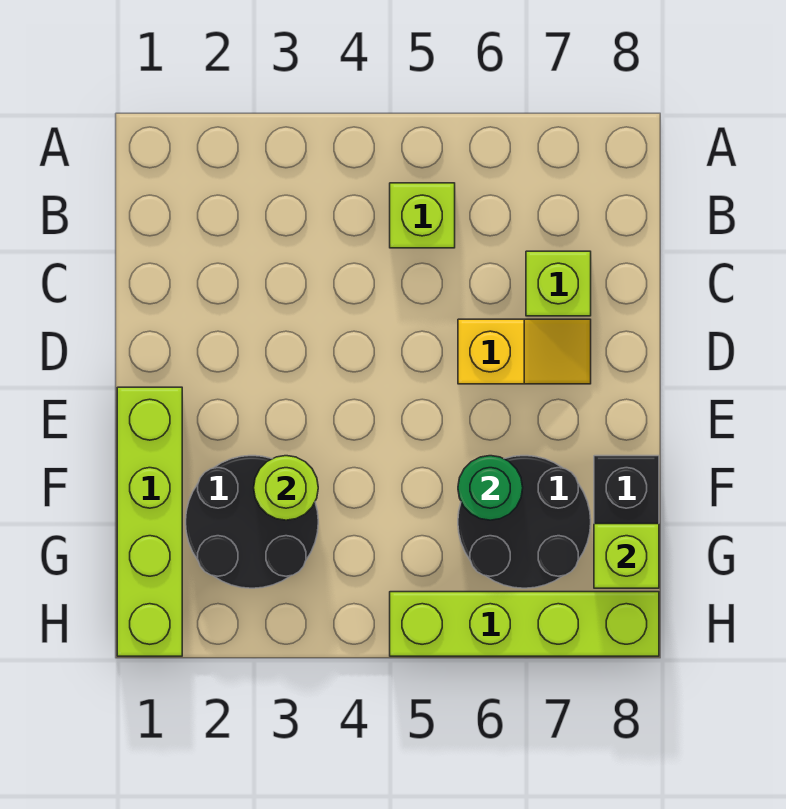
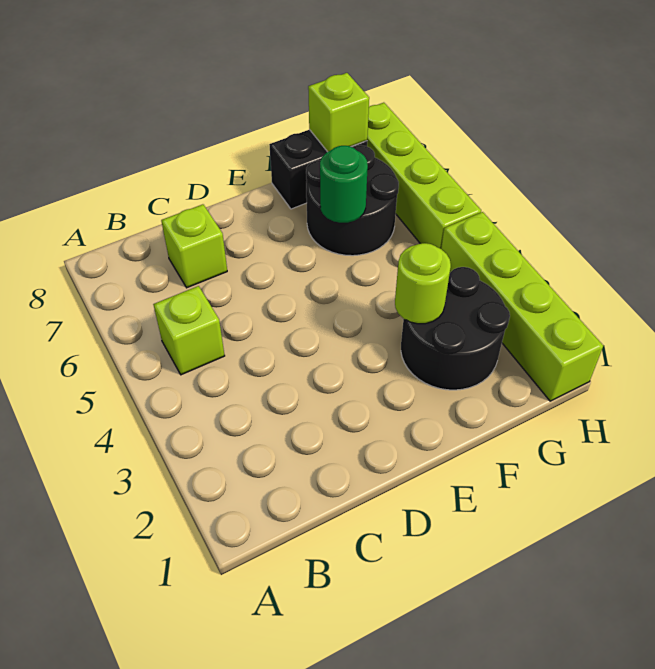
yellow slope D6:D7 level 1 top 6 -> none
lime brick E1:H1 level 1 -> lime brick H1:H4 level 1

